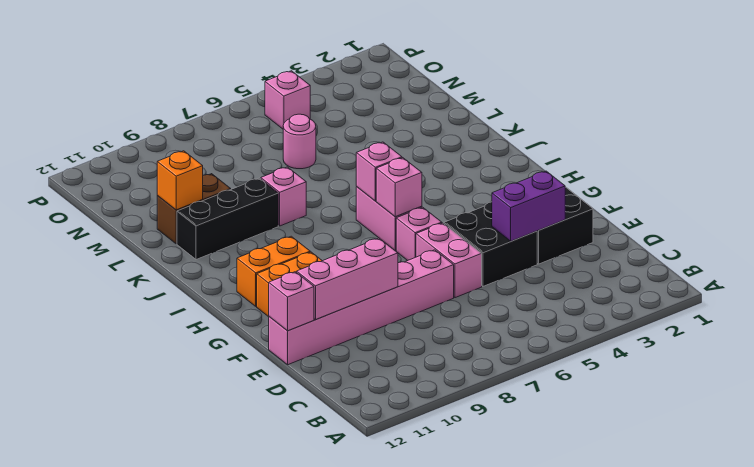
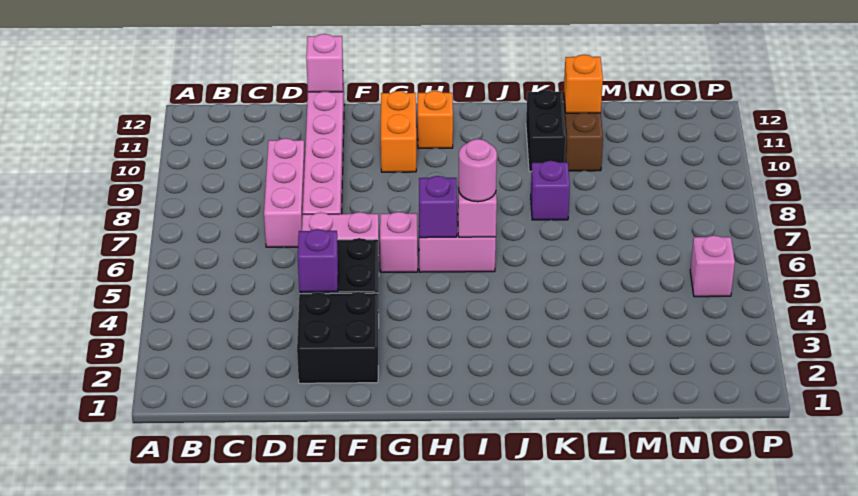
purple brick E3:E4 level 2 -> purple brick E4 level 2
pink brick E9:E11 level 2 -> pink brick D7:D9 level 1
pink brick H6 level 2 -> purple brick H6 level 2
orange brick H10:H11 level 1 -> orange brick H11 level 1
pink brick K8 level 1 -> purple brick K8 level 1
black brick K9:K11 level 1 -> black brick K10:K11 level 1
pink round brick M6 level 1 -> pink round brick I6 level 3

